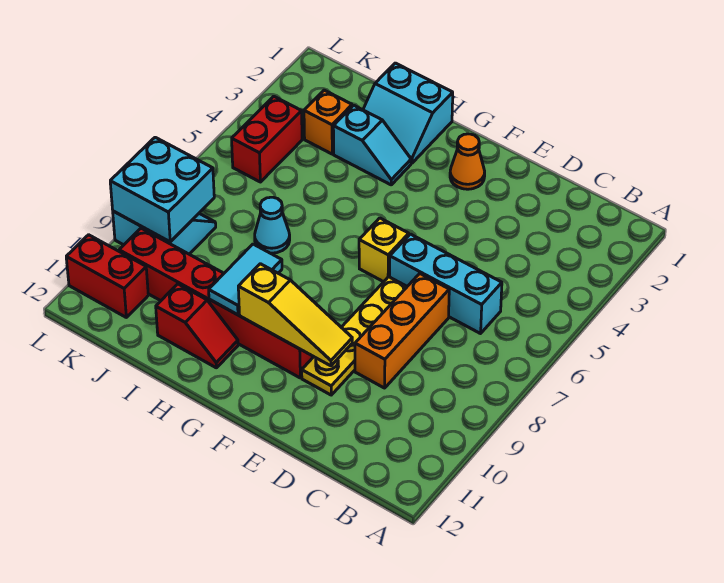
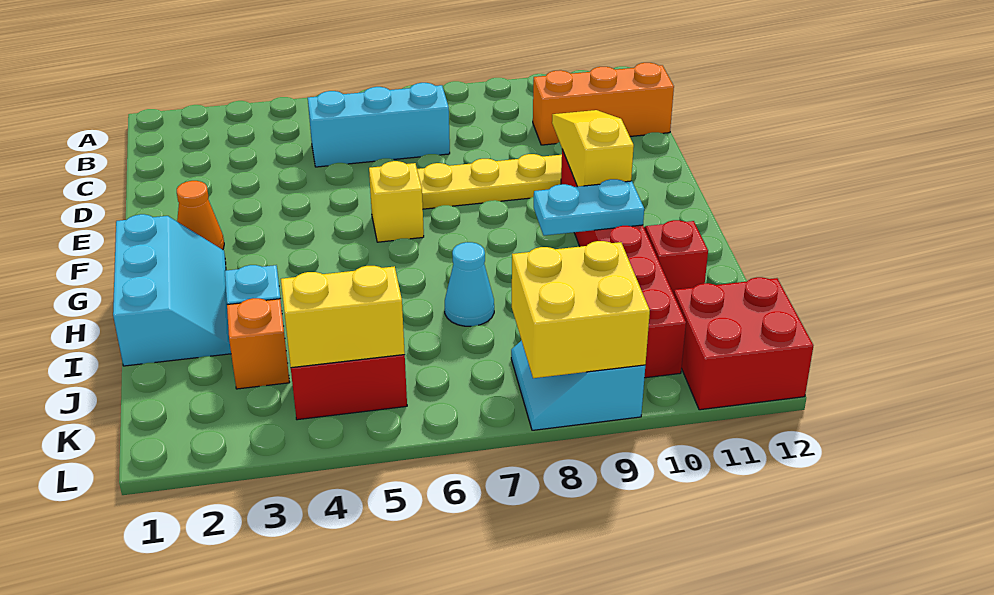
cyan brick C6:E6 level 1 -> cyan brick C5:C7 level 1
orange brick D7:D9 level 1 -> orange brick C10:C12 level 1
cyan slope H1:I2 level 1 top 1 -> cyan slope G1:I2 level 1 top 1
cyan tile H9:H10 level 2 -> cyan plate H9:H10 level 2
none -> yellow brick K4:K5 level 2
cyan brick K8:L9 level 2 -> yellow brick K8:L9 level 2
red brick K11:L11 level 1 -> red brick K11:L12 level 1

